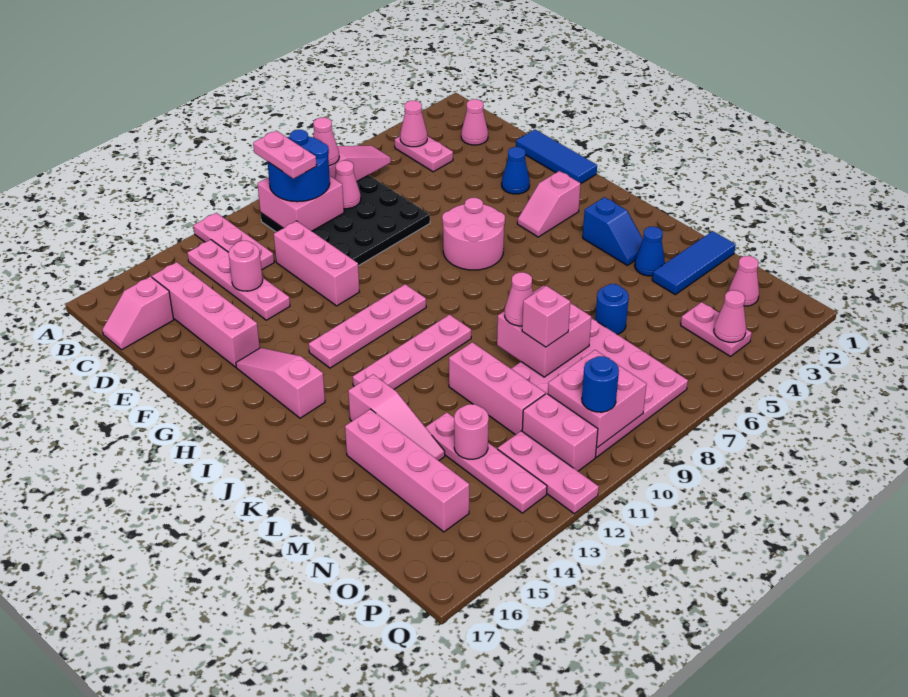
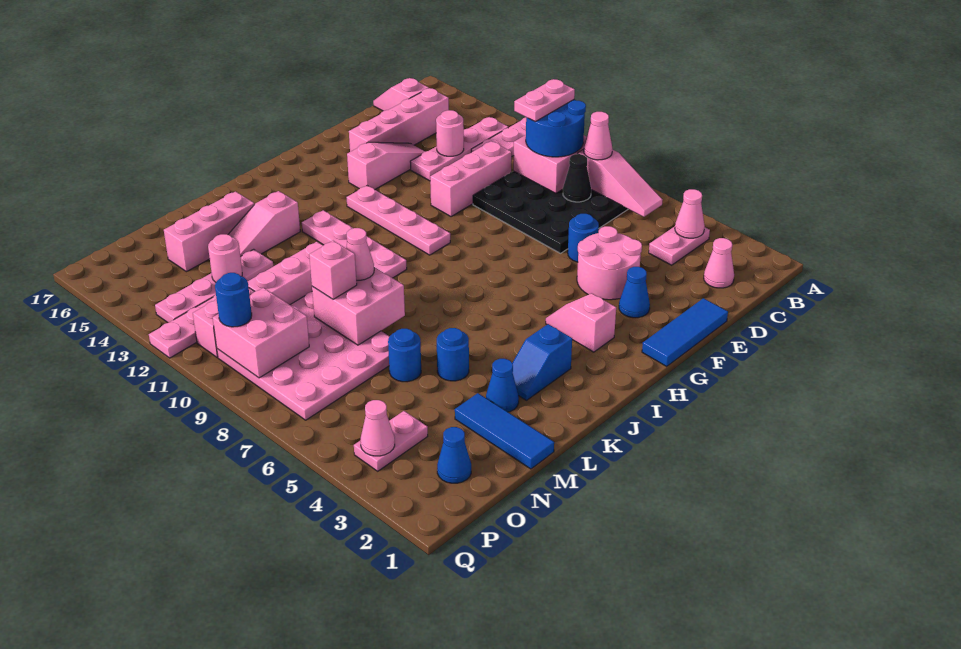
pink cone C8 level 2 -> black cone C8 level 2
none -> blue round brick E6 level 1
pink round brick G6:H7 level 1 -> pink round brick E4:F5 level 1
pink slope G15:I15 level 1 top I -> pink slope E14:G14 level 1 top G
none -> blue round brick L5 level 1
pink brick L15:O15 level 1 -> pink brick L15:N15 level 1
pink cone O2 level 1 -> blue cone O2 level 1

